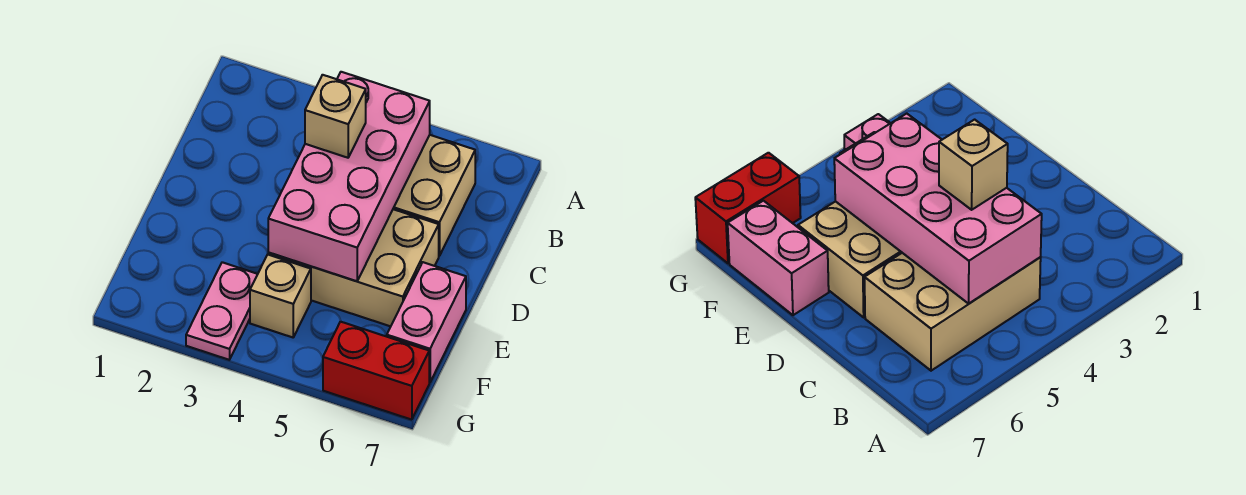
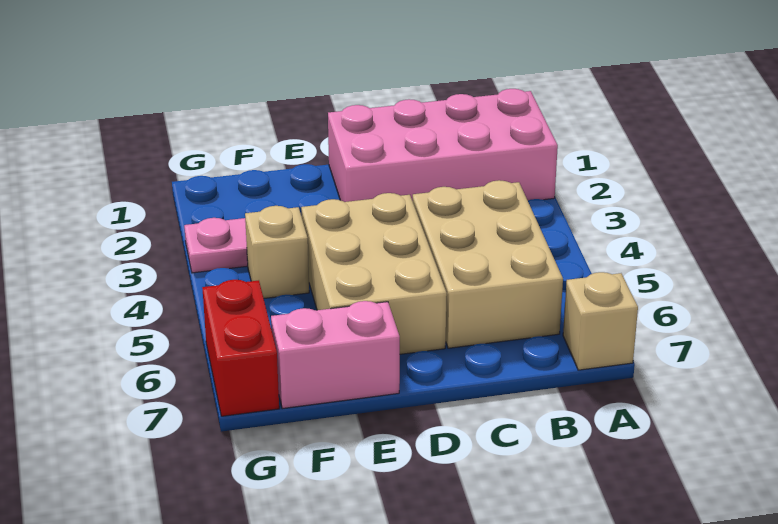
pink brick B4:E5 level 2 -> pink brick A1:D2 level 1
tan brick C4 level 3 -> tan brick A7 level 1

